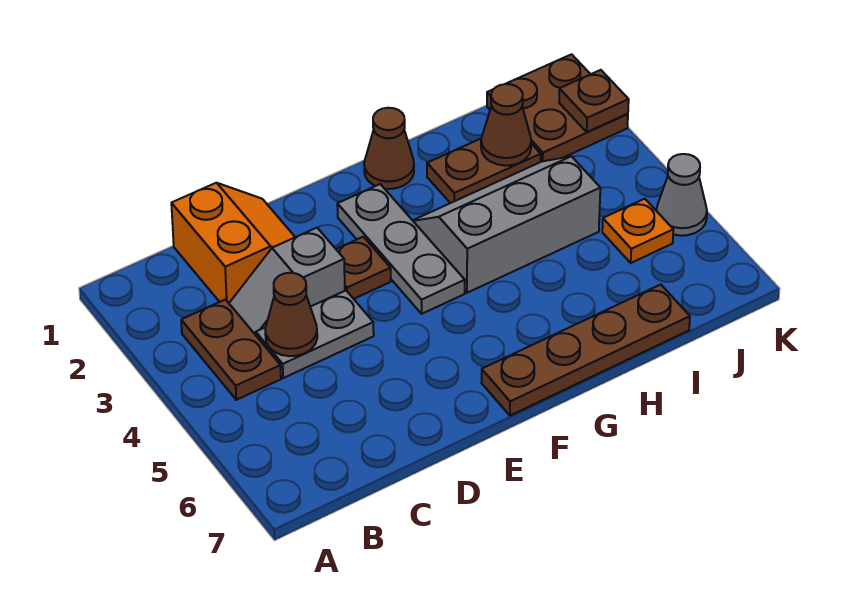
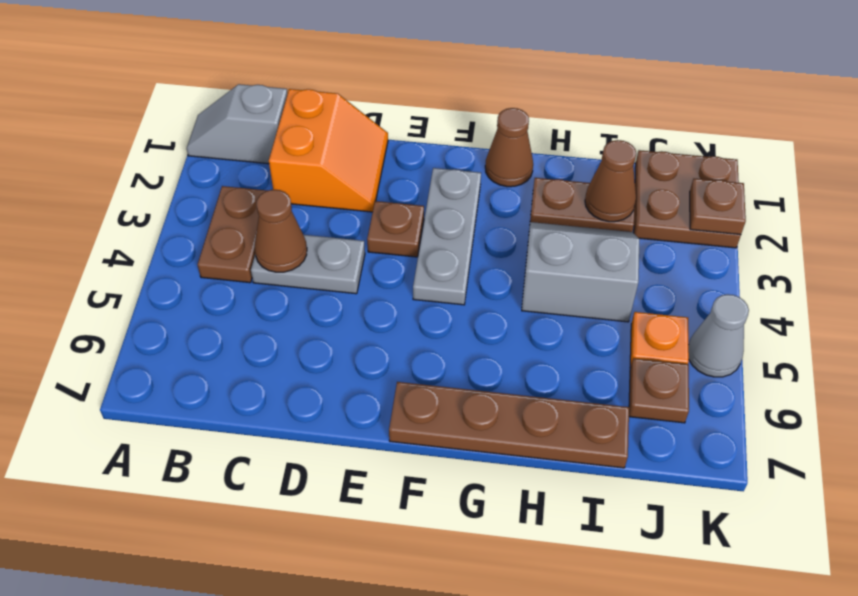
grey slope C3:D3 level 1 top D -> grey slope A1:B1 level 1 top B
grey slope G3:I4 level 1 top 4 -> grey slope H3:I4 level 1 top 4
none -> brown plate J6 level 1

